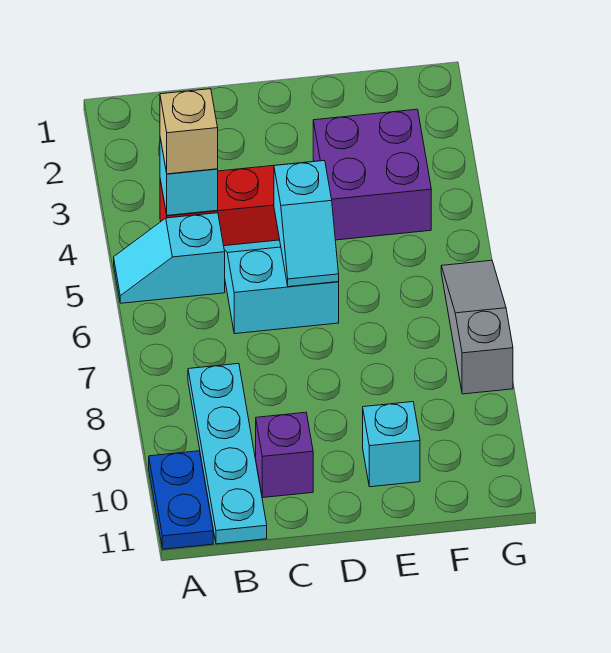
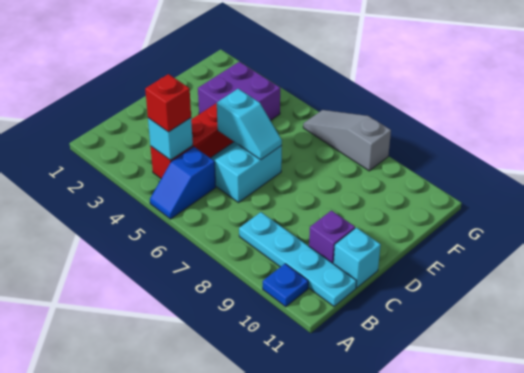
cyan slope A5:B5 level 1 top B -> blue slope A5:B5 level 1 top B
blue plate A10:A11 level 1 -> blue plate A10 level 1
tan brick B4 level 3 -> red brick B4 level 3
cyan brick E10 level 1 -> cyan brick C11 level 1

